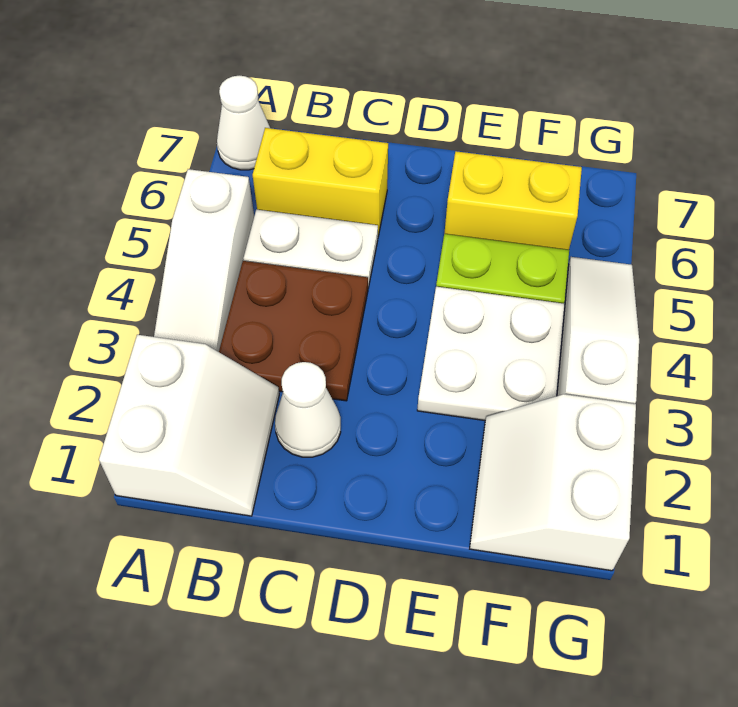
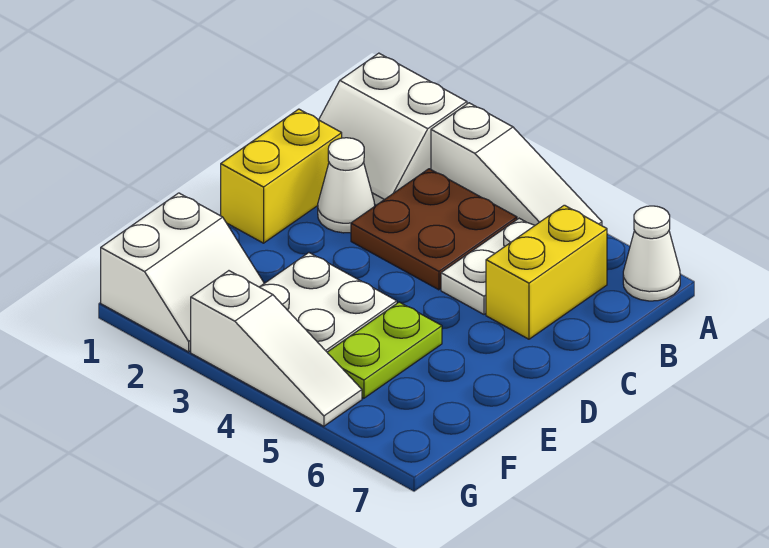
white slope A3:A5 level 1 top 5 -> white slope A3:A5 level 1 top 3
yellow brick E6:F6 level 1 -> yellow brick C1:D1 level 1
white slope F1:G2 level 1 top G -> white slope F1:G2 level 1 top 1

